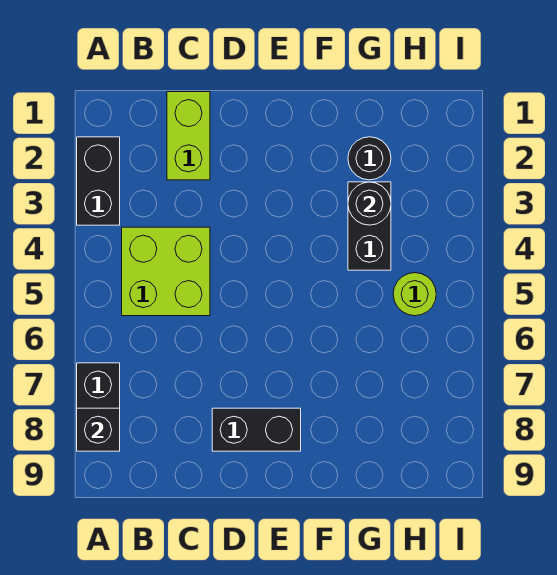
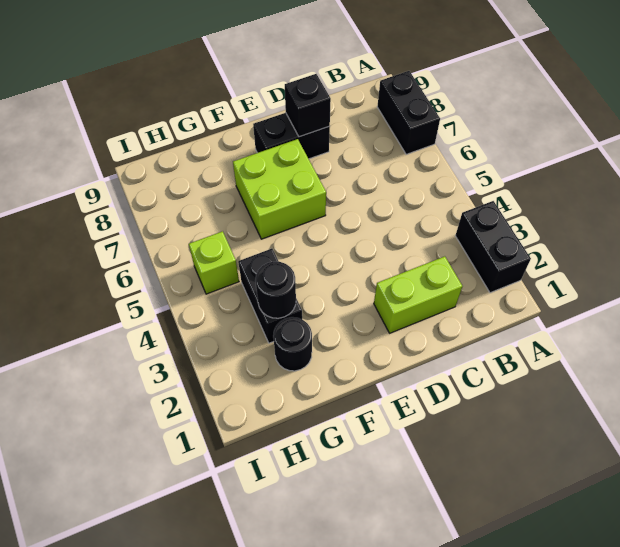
black brick A8 level 2 -> black brick D8 level 2
lime brick B4:C5 level 1 -> lime brick E6:F7 level 1
lime brick C1:C2 level 1 -> lime brick C2:D2 level 1
lime round brick H5 level 1 -> lime brick H5 level 1

